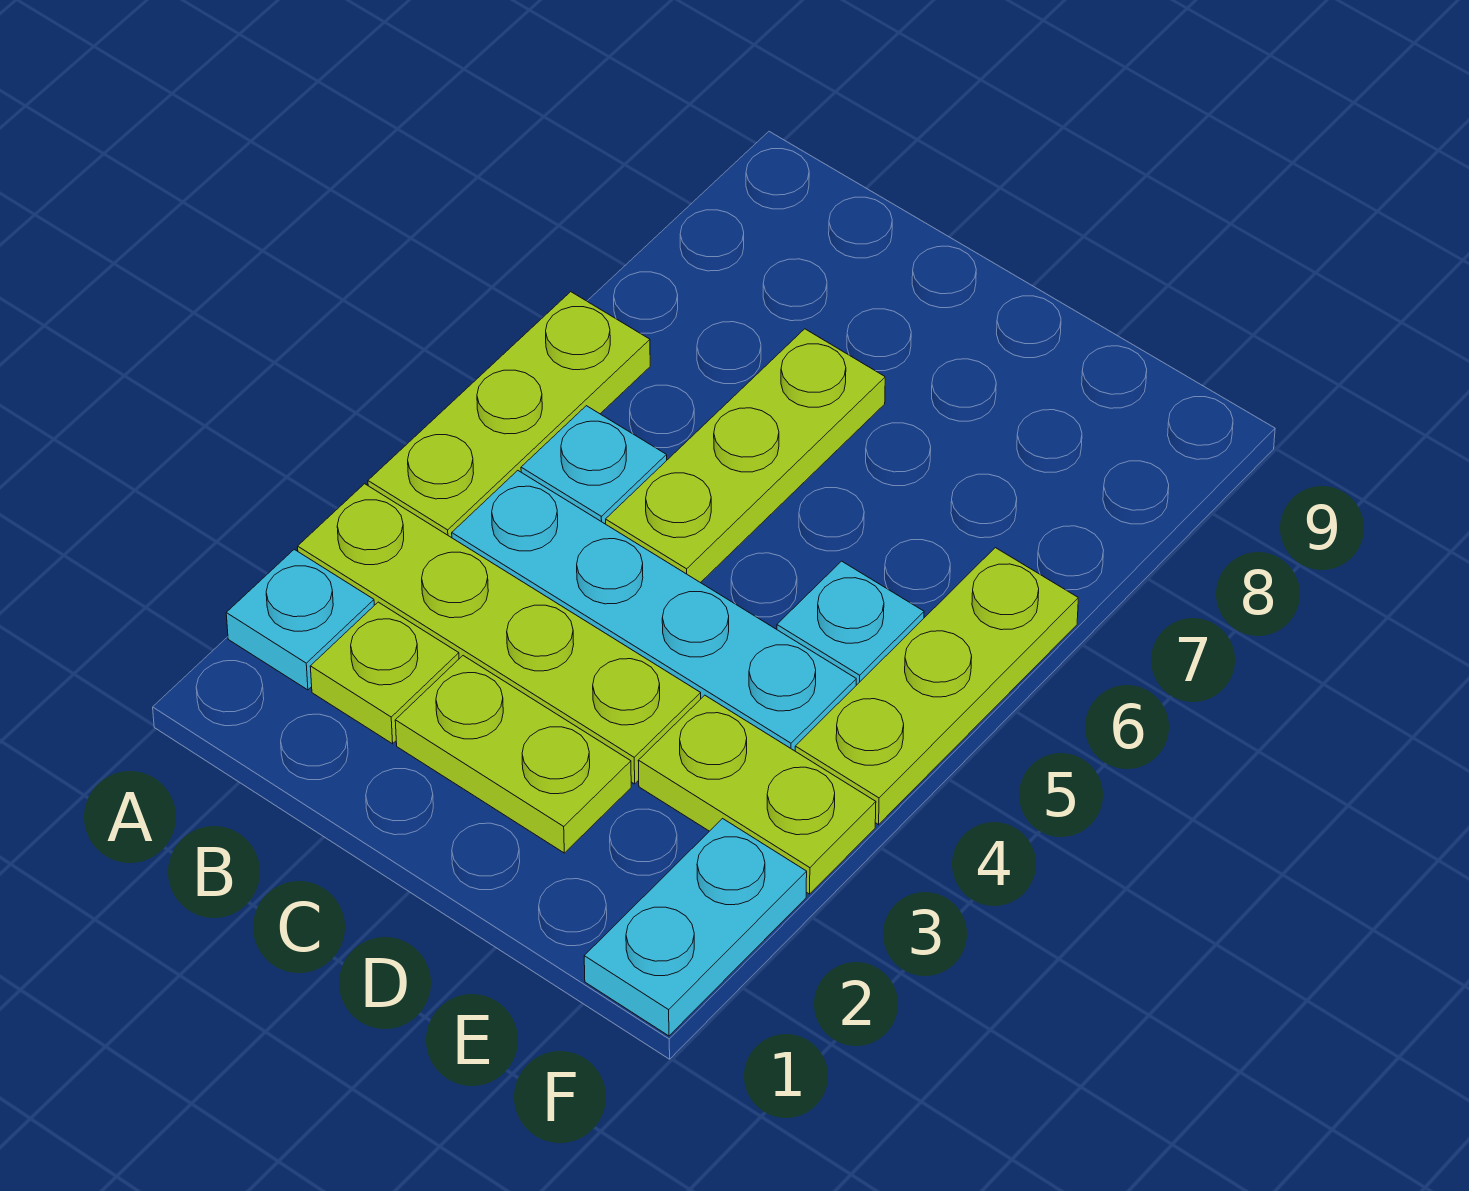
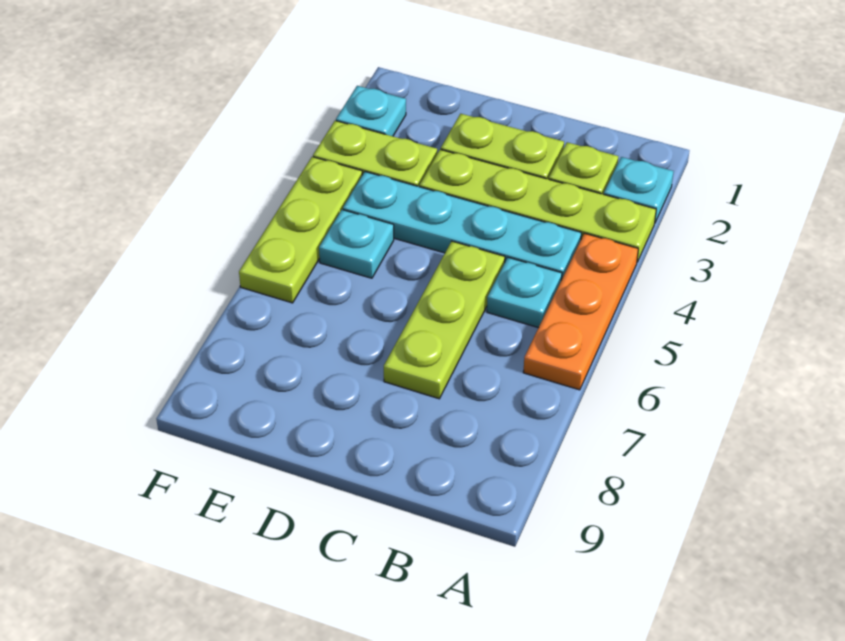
lime plate A4:A6 level 1 -> orange plate A4:A6 level 1
cyan plate F1:F2 level 1 -> cyan plate F2 level 1

